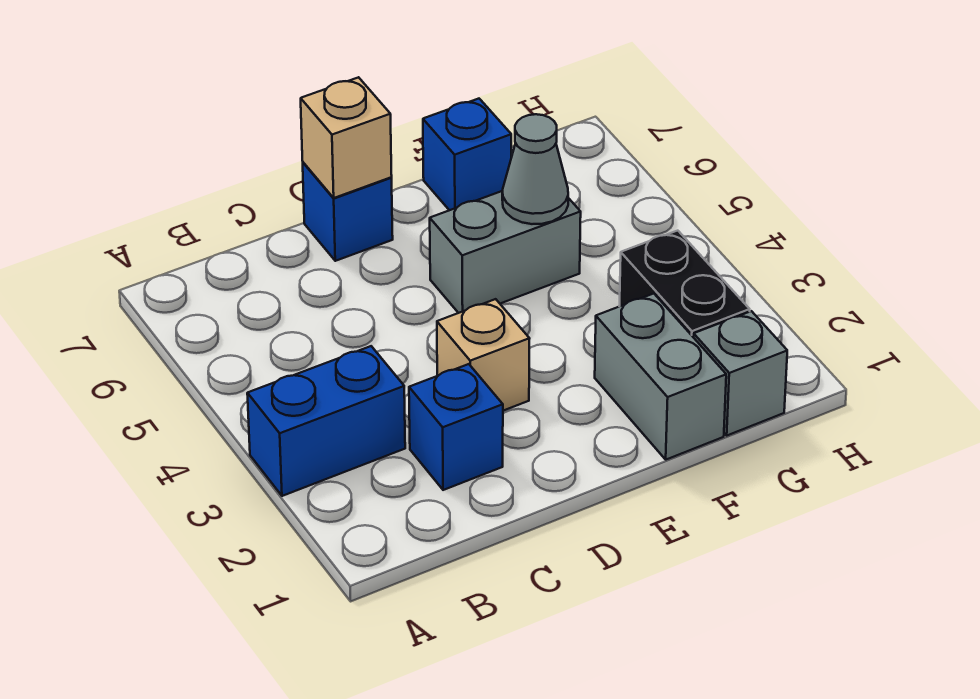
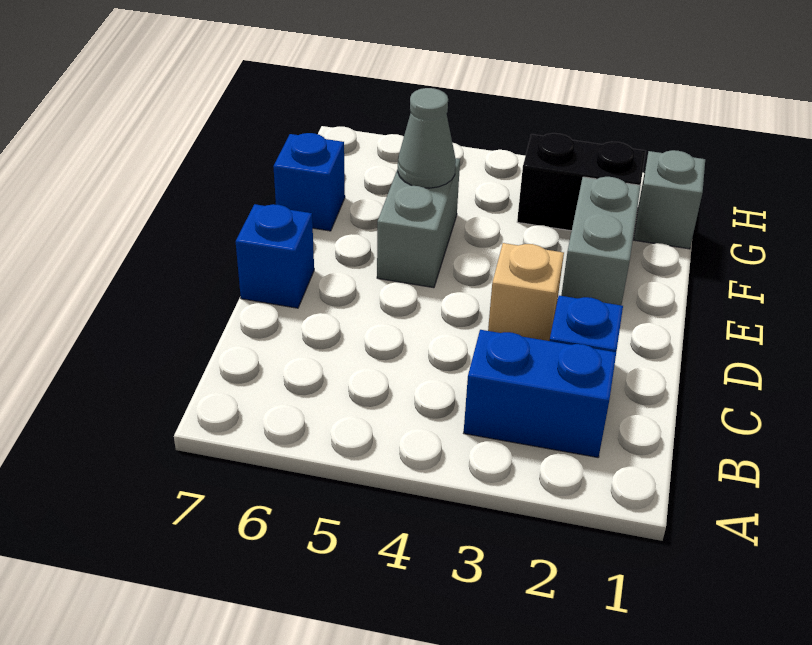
blue brick A3:B3 level 1 -> blue brick B2:B3 level 1
tan brick D7 level 2 -> none
grey brick F1:F2 level 1 -> grey brick E2:F2 level 1

